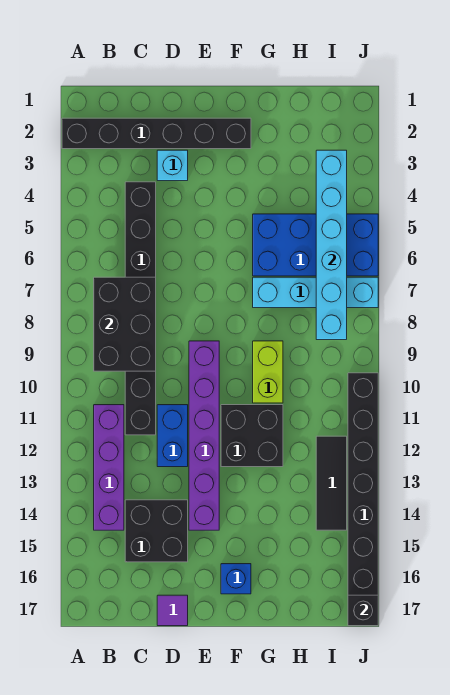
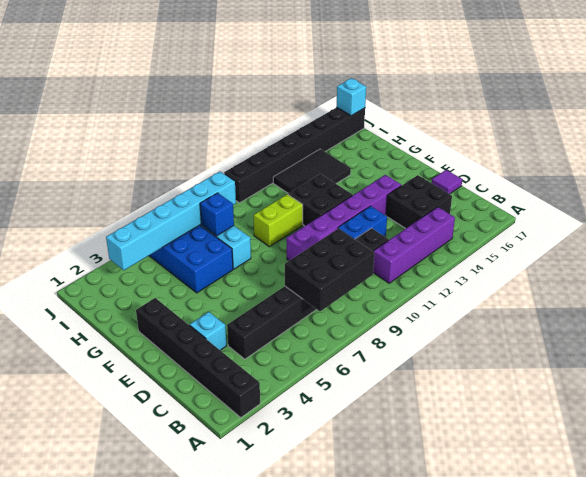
blue brick F16 level 1 -> blue brick H7 level 2
black tile I12:I14 level 1 -> black tile H12:I14 level 1
black brick J17 level 2 -> cyan brick J17 level 2

